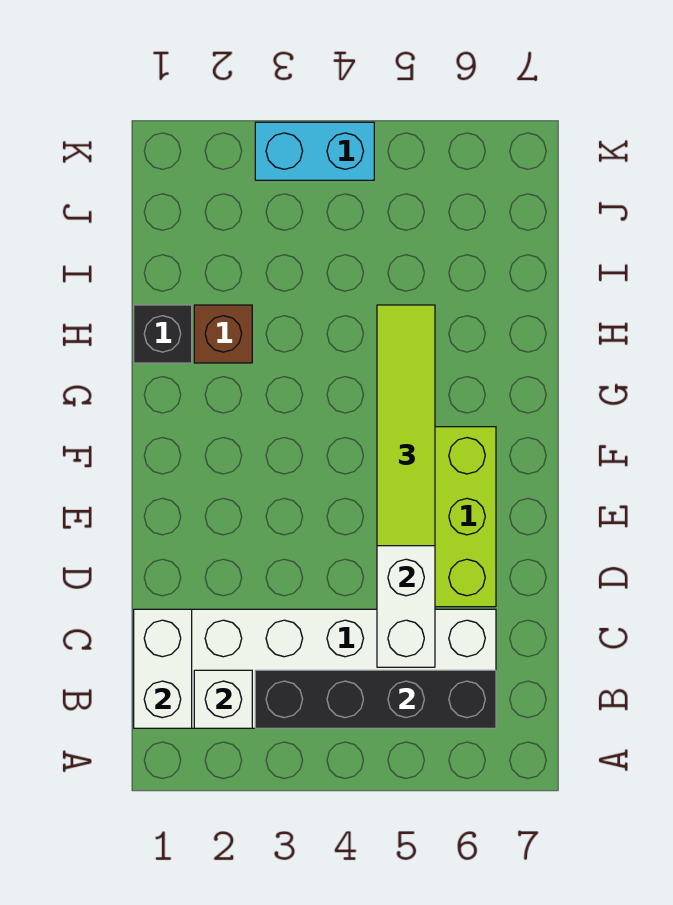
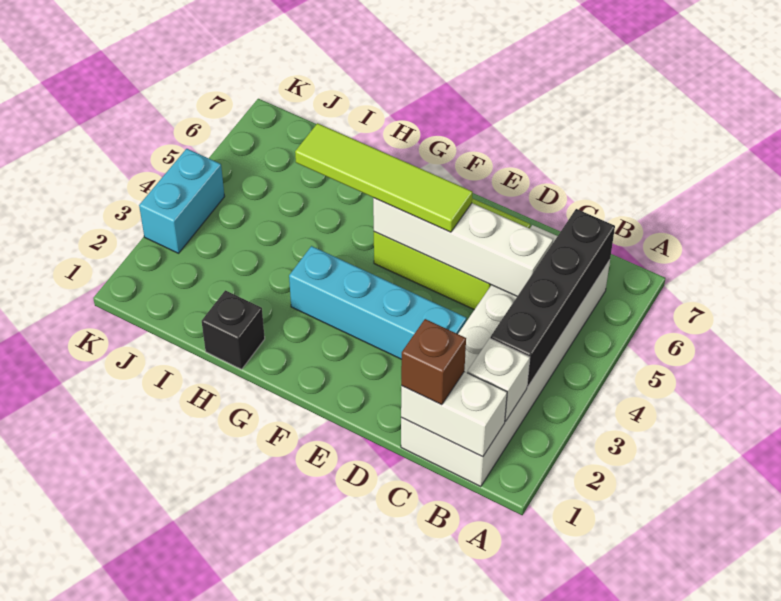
none -> cyan brick D3:G3 level 1
brown brick H2 level 1 -> brown brick C1 level 3

